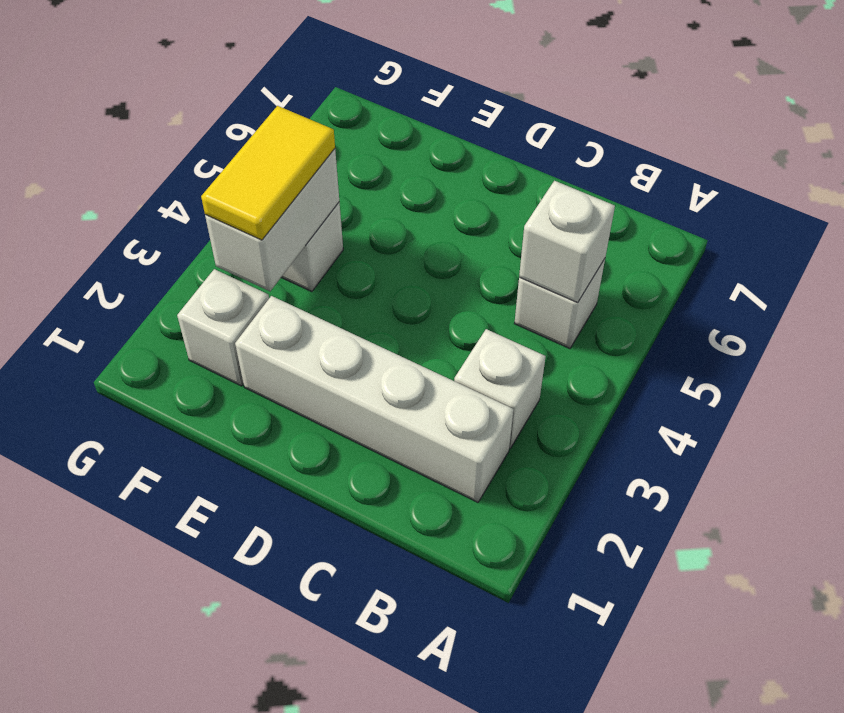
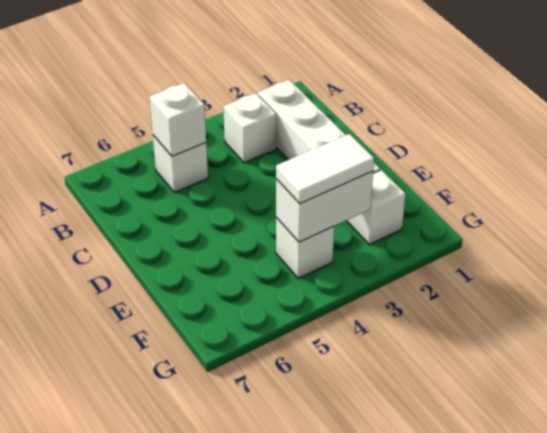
yellow tile F3:F4 level 3 -> white tile F3:F4 level 3

